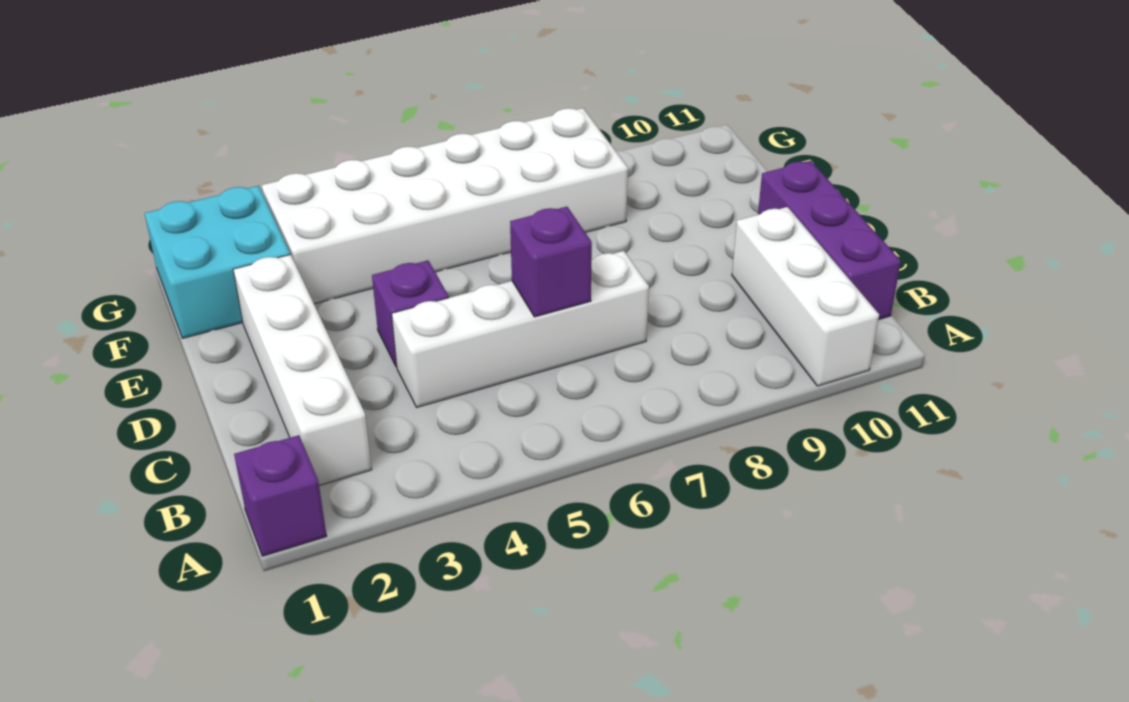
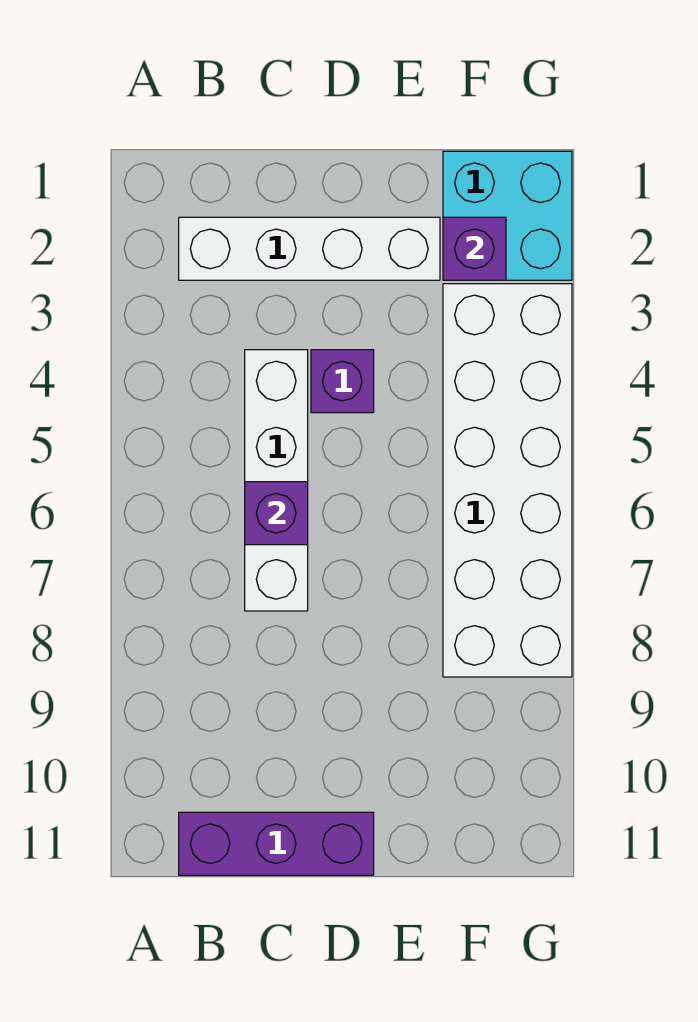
purple brick A1 level 1 -> purple brick F2 level 2
white brick A10:C10 level 1 -> none

